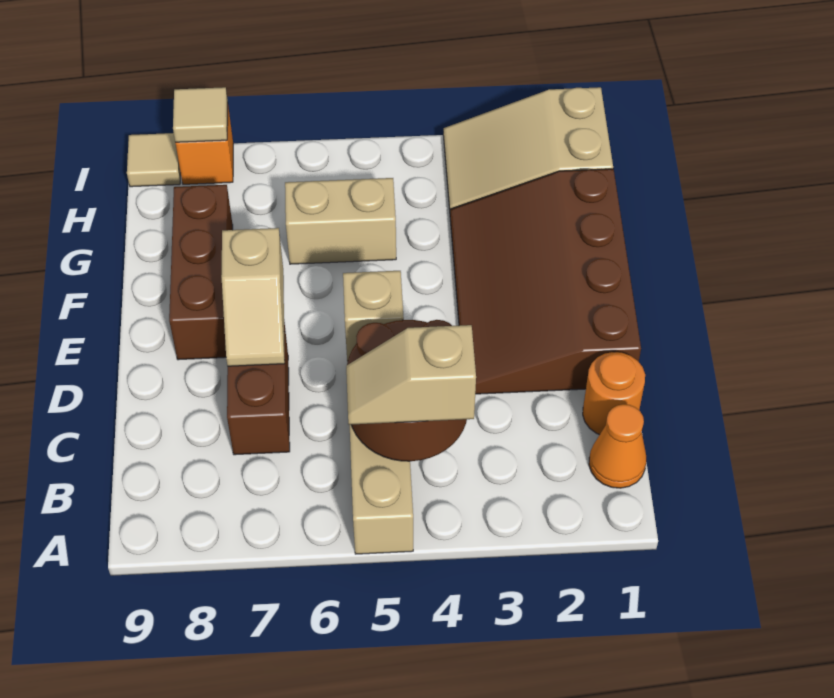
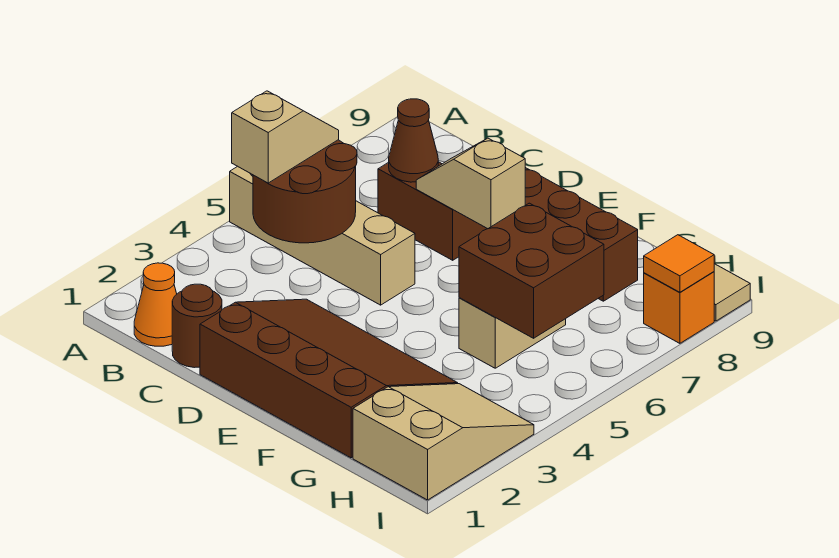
orange round brick C1 level 1 -> brown round brick C1 level 1
none -> brown cone C7 level 2
tan brick D5 level 2 -> none
none -> brown brick G5:H6 level 2
tan tile I8 level 2 -> orange tile I8 level 2

